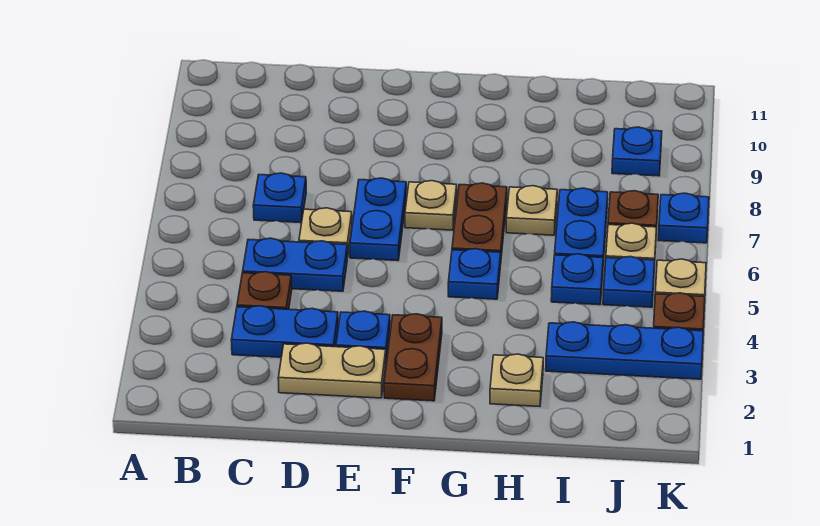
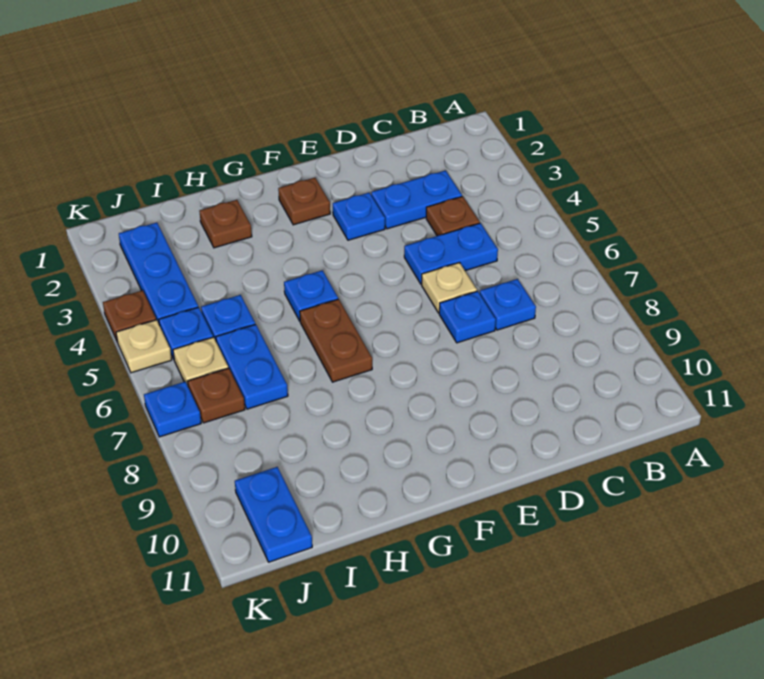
tan plate D2:E2 level 1 -> none
blue plate E6:E7 level 1 -> blue plate J10:J11 level 1
brown plate F2:F3 level 1 -> brown plate F2 level 1
tan plate F7 level 1 -> none
tan plate H2 level 1 -> brown plate H2 level 1
tan plate H7 level 1 -> none
blue plate I3:K3 level 1 -> blue plate J2:J4 level 1
blue plate J9 level 1 -> blue plate D7 level 1

